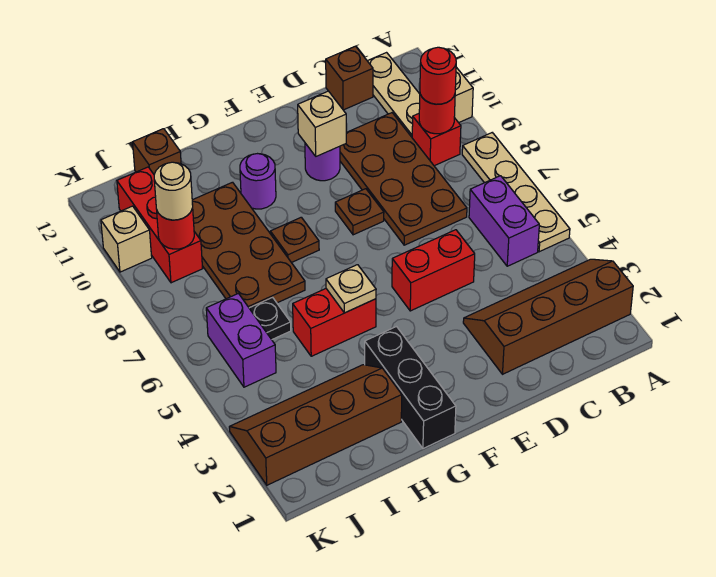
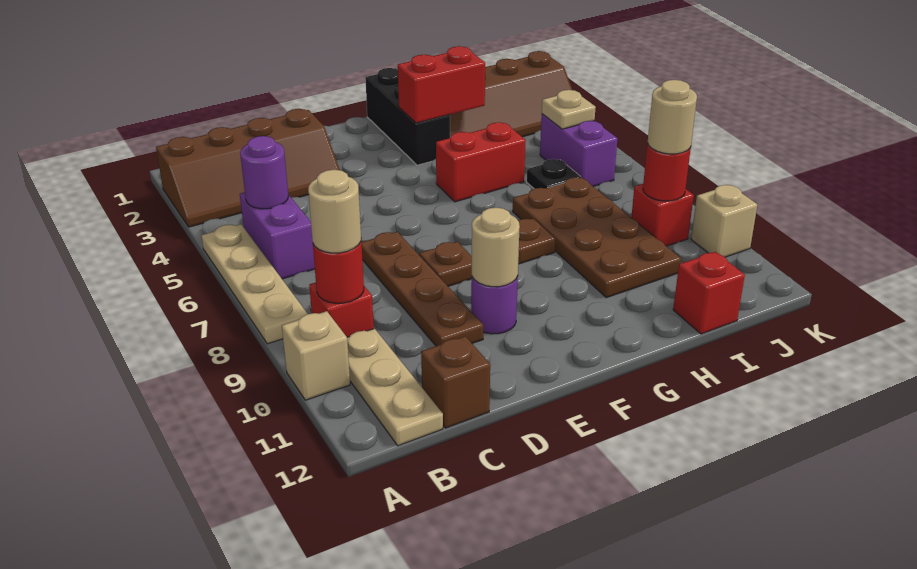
red round brick B9 level 3 -> tan round brick B9 level 3
brown plate C7:D10 level 1 -> brown plate D7:D10 level 1
red brick D5:E5 level 1 -> red brick G3:H3 level 2
tan brick E10 level 2 -> tan round brick E10 level 2
tan plate G5 level 2 -> tan plate J5 level 2
purple round brick G10 level 1 -> purple round brick B5 level 2
brown brick I12 level 1 -> red brick I12 level 1
red brick J9:J11 level 1 -> red brick J9 level 1

